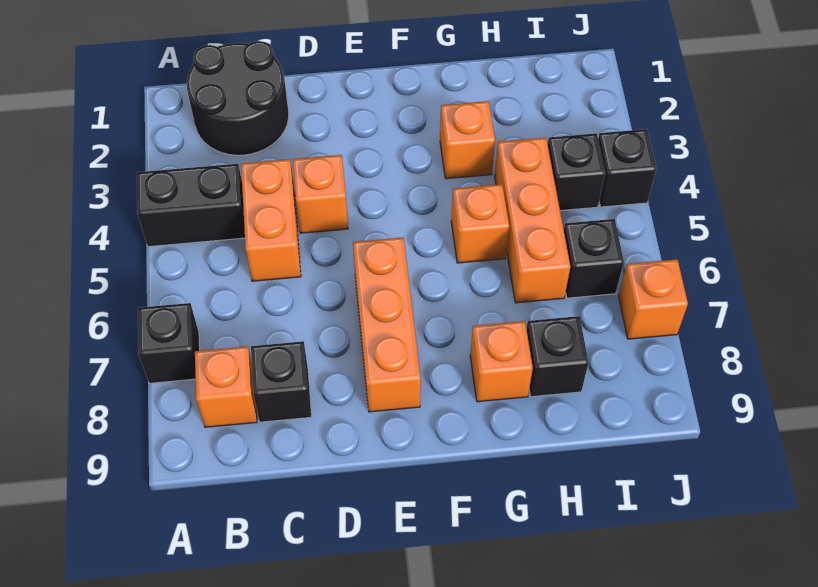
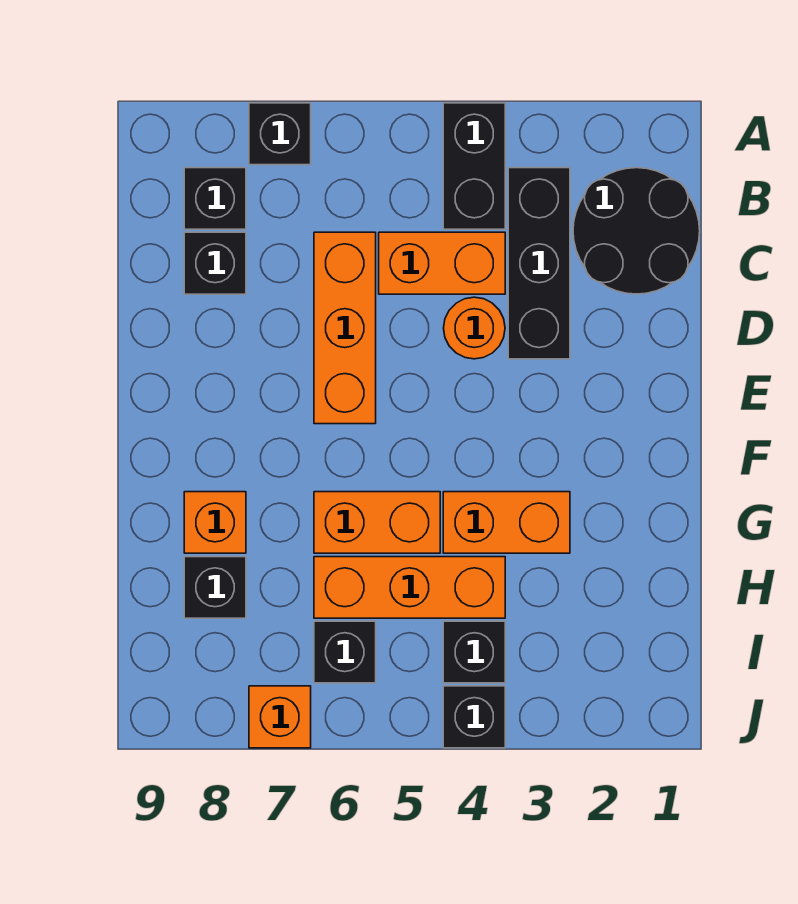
none -> black brick B3:D3 level 1
orange brick B8 level 1 -> black brick B8 level 1
orange brick D4 level 1 -> orange round brick D4 level 1
orange brick E6:E8 level 1 -> orange brick C6:E6 level 1
orange brick G3 level 1 -> orange brick G3:G4 level 1
orange brick G5 level 1 -> orange brick G5:G6 level 1

